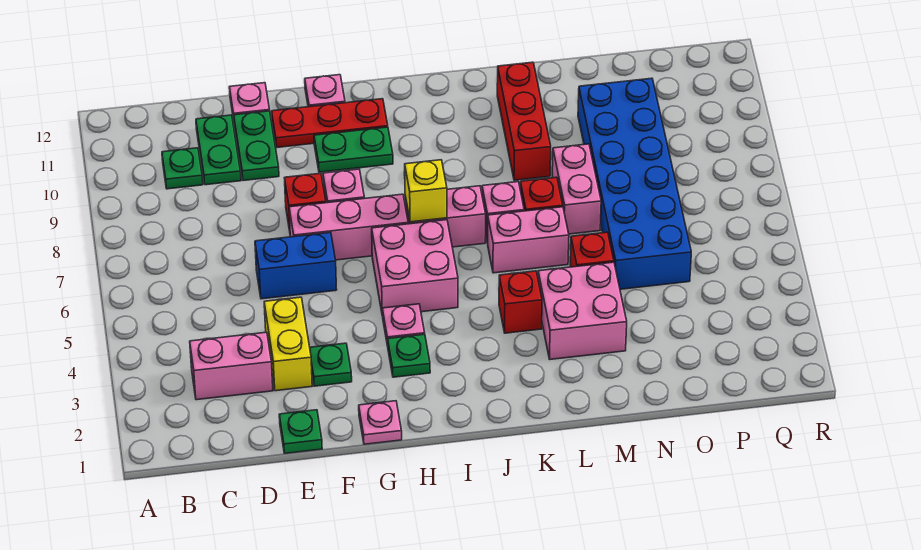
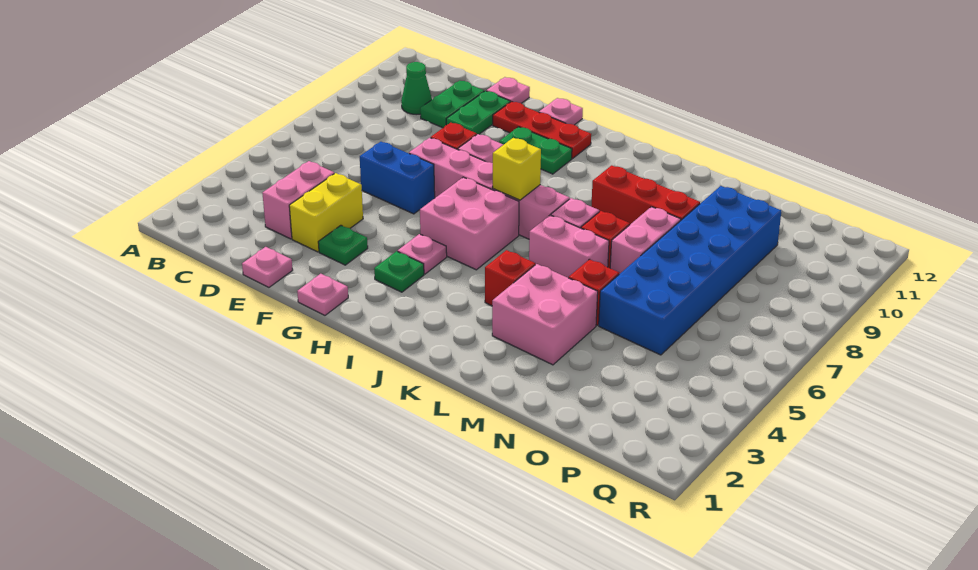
pink brick C3:D3 level 1 -> pink brick D3:D4 level 1
green plate C10 level 1 -> green cone C10 level 1
green plate E1 level 1 -> pink plate E1 level 1
red brick L9:L11 level 1 -> red brick K9:M9 level 1

